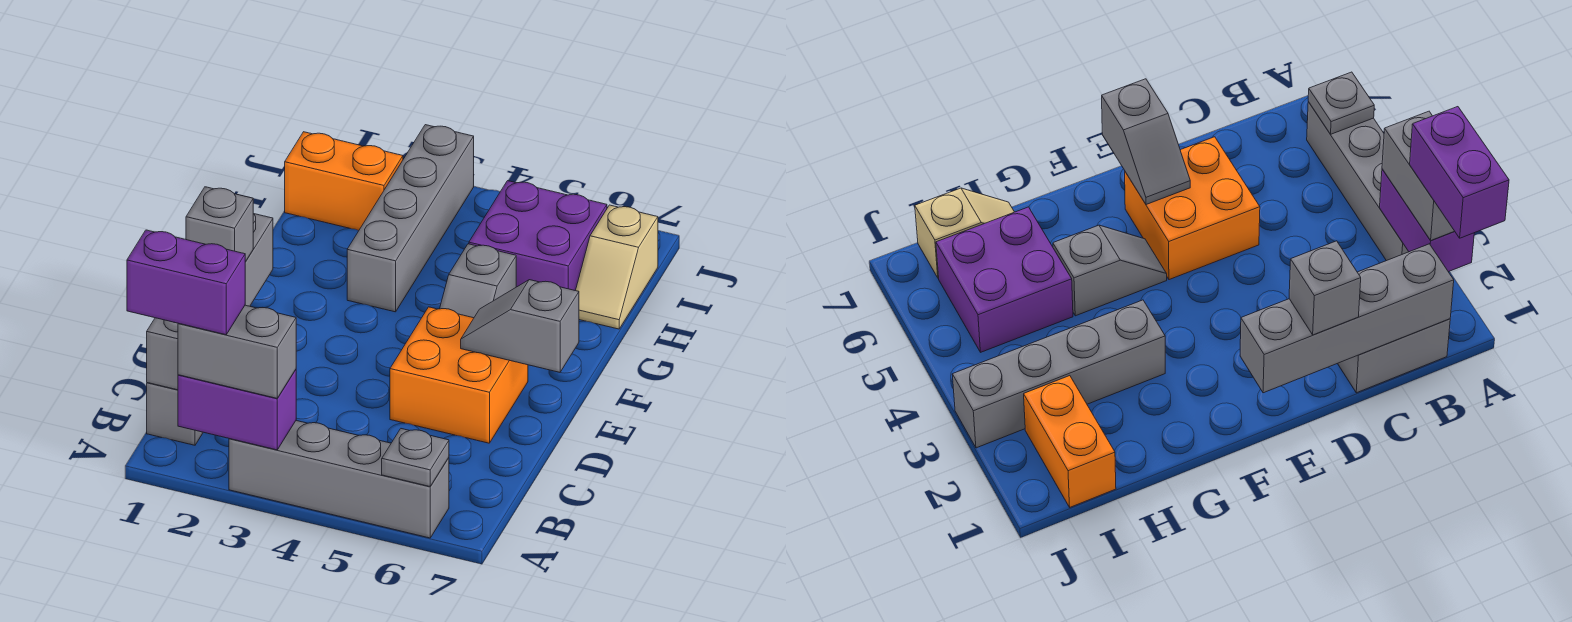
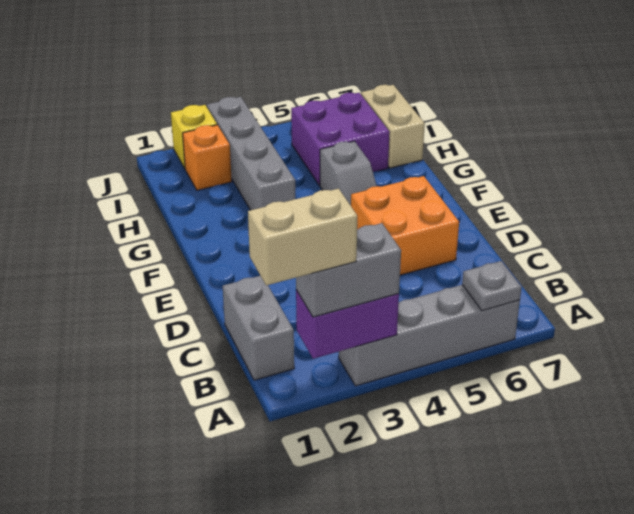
purple brick A1:A2 level 4 -> tan brick A1:A2 level 4
grey brick B1:E1 level 2 -> none
grey brick D1 level 3 -> none
grey slope E6:E7 level 2 top 7 -> none
tan slope H7:I7 level 1 top I -> tan brick H7:I7 level 1
orange brick I1:I2 level 1 -> orange brick I2 level 1
none -> yellow brick J2 level 1

